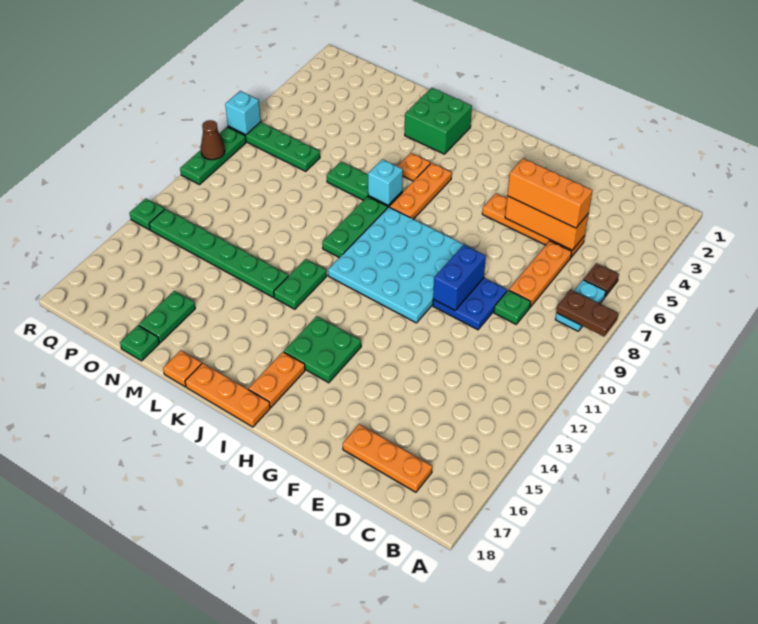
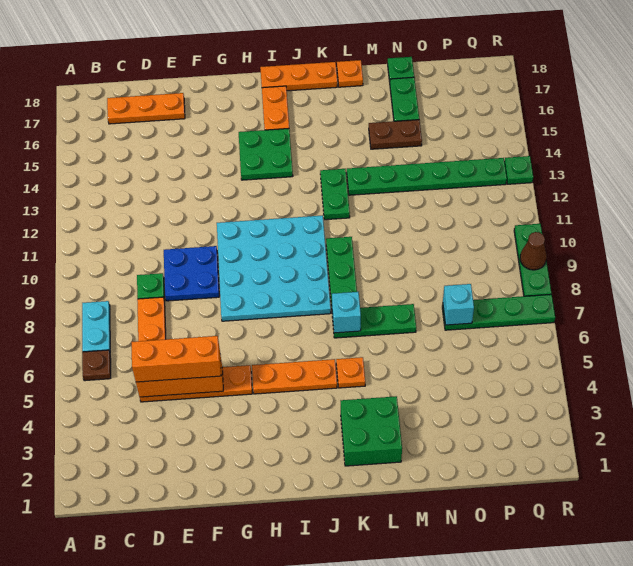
brown plate A8:B8 level 2 -> brown plate M15:N15 level 1
blue brick F9:F10 level 2 -> none
orange plate J5:J7 level 1 -> orange plate H5:J5 level 1
cyan brick R7 level 2 -> cyan brick O7 level 2

